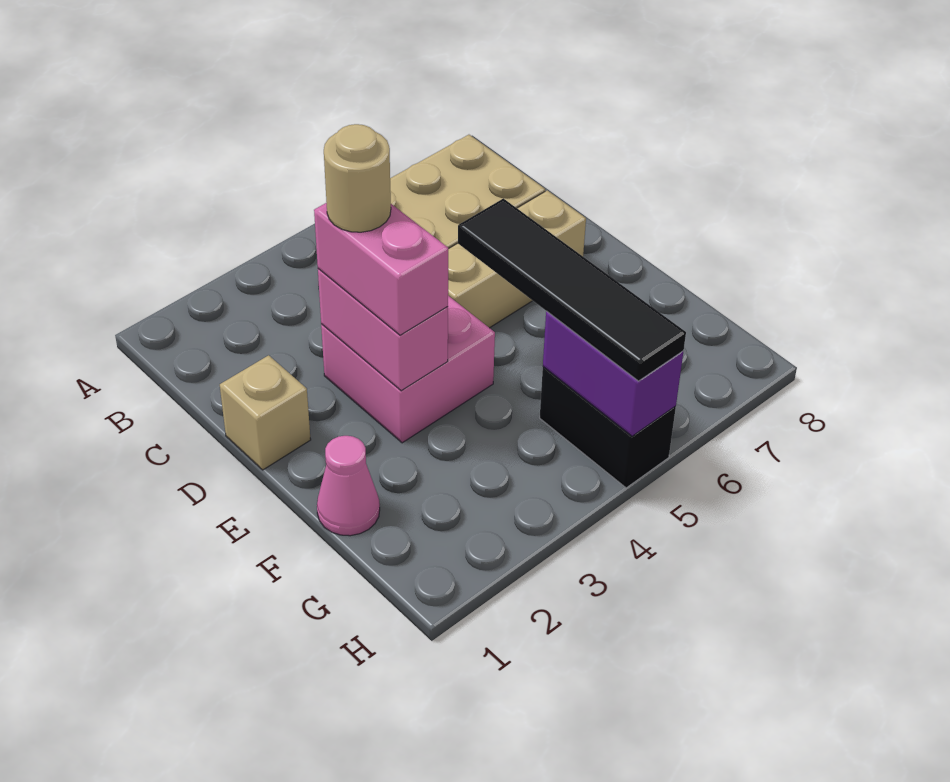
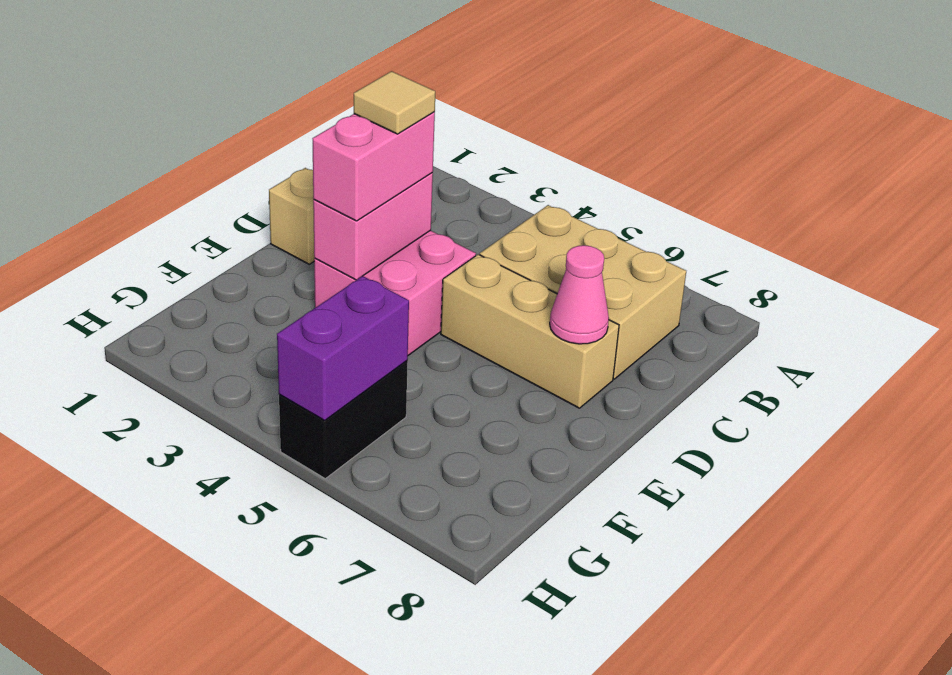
tan round brick D3 level 4 -> tan tile D3 level 4
black tile E5:H5 level 3 -> none
pink cone F1 level 1 -> pink cone D7 level 2

